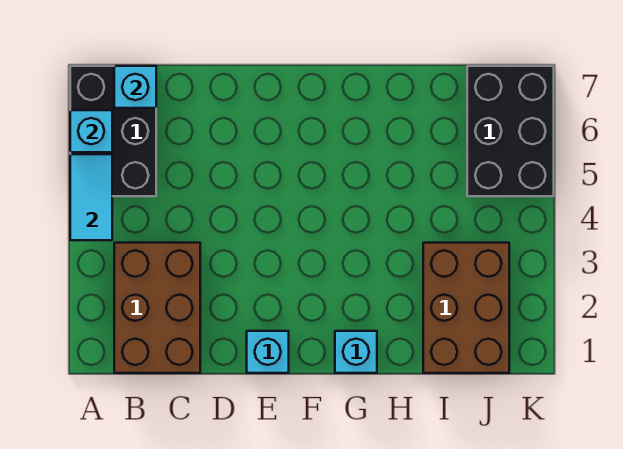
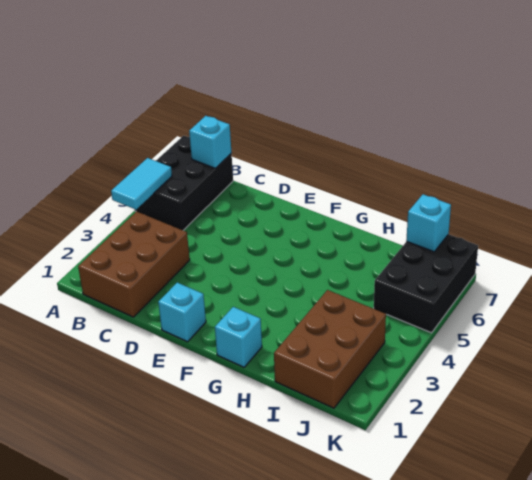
cyan brick A6 level 2 -> cyan brick J7 level 2

